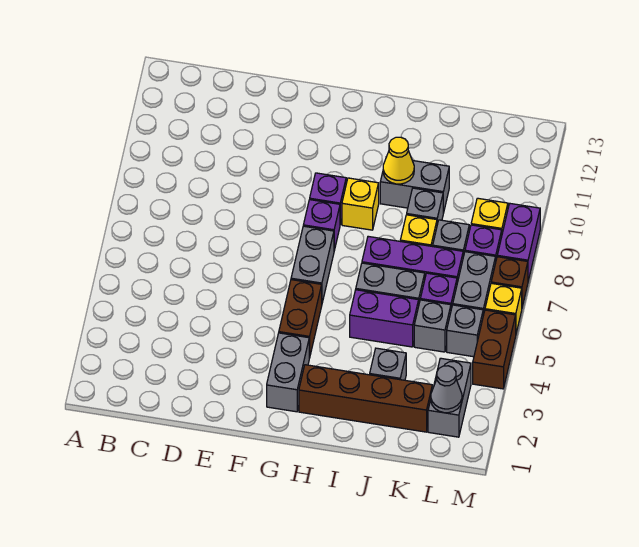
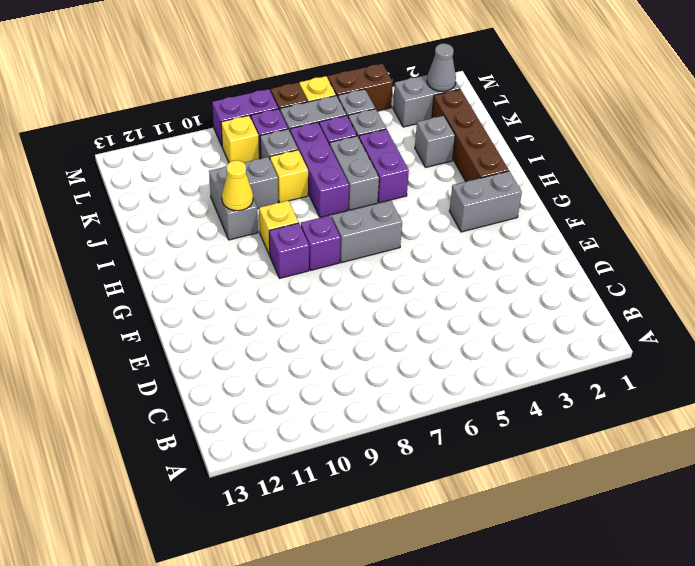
brown brick G4:G5 level 1 -> none

